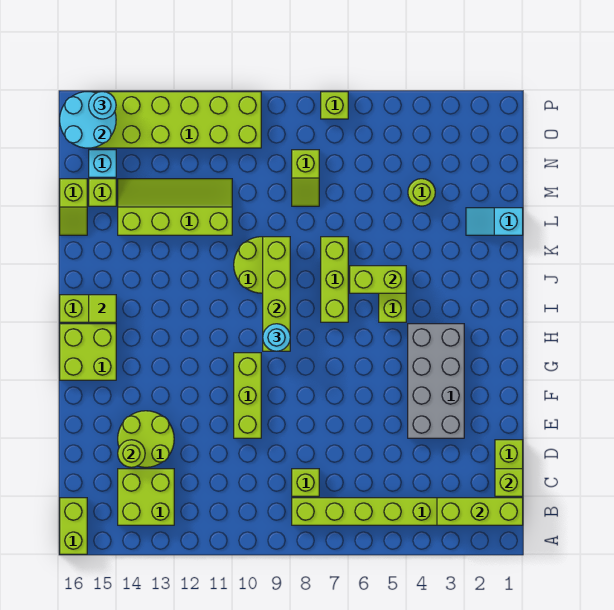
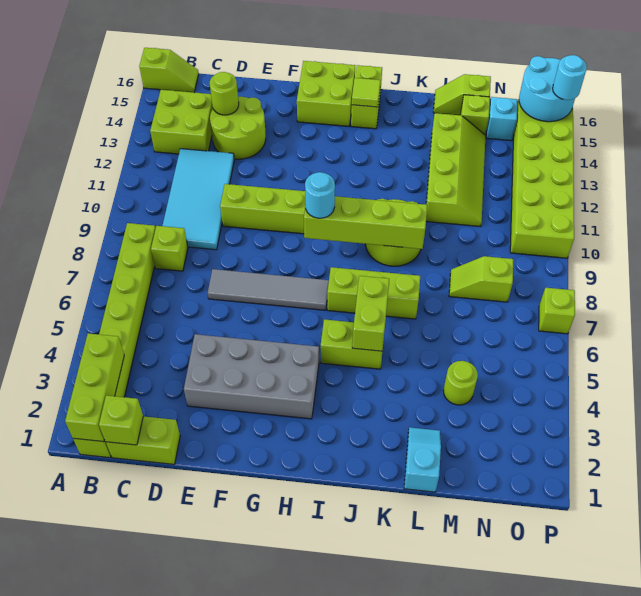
lime brick A16:B16 level 1 -> lime slope A16:B16 level 1 top A
none -> cyan tile C9:D12 level 1
none -> grey tile E7:H7 level 1

